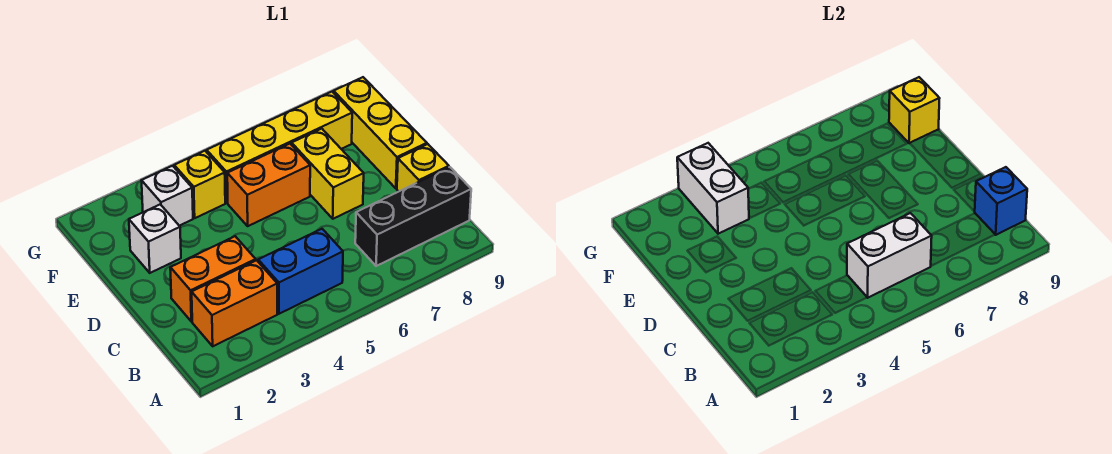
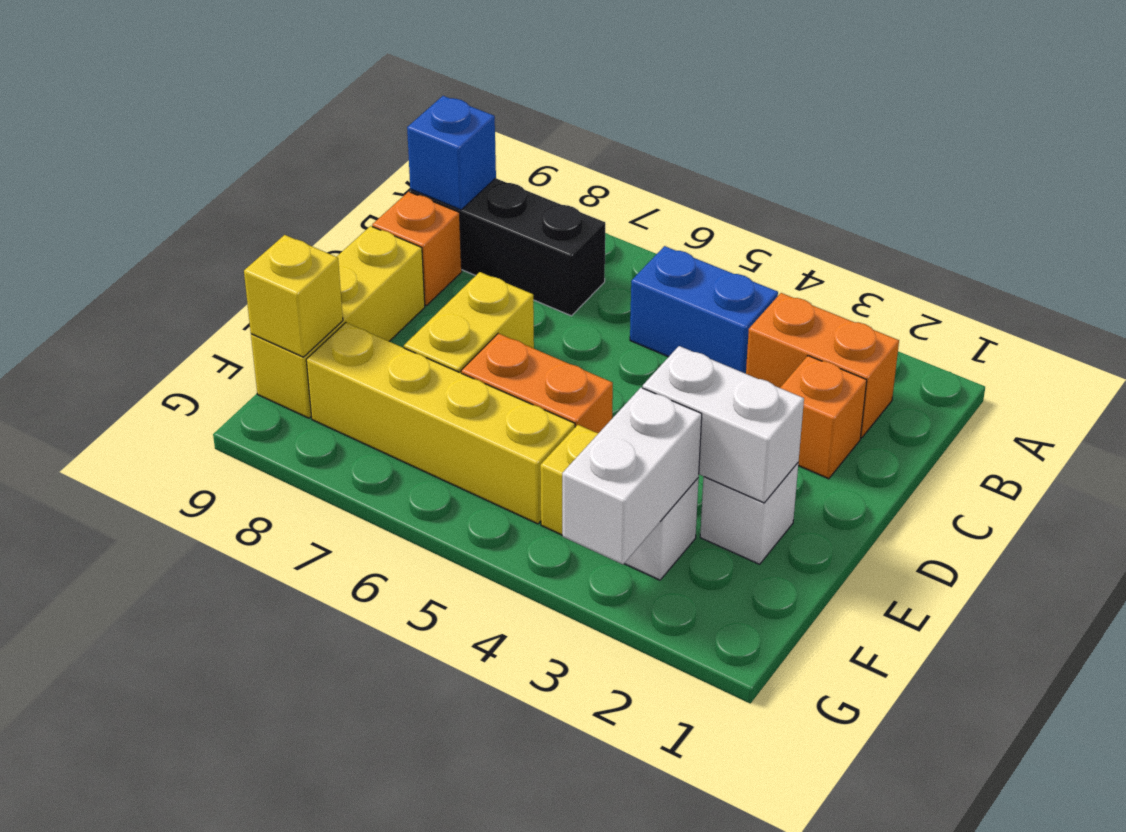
white brick B5:B6 level 2 -> white brick E2:E3 level 2
orange brick C2:C3 level 1 -> orange brick C2 level 1
yellow brick C9 level 1 -> orange brick C9 level 1

